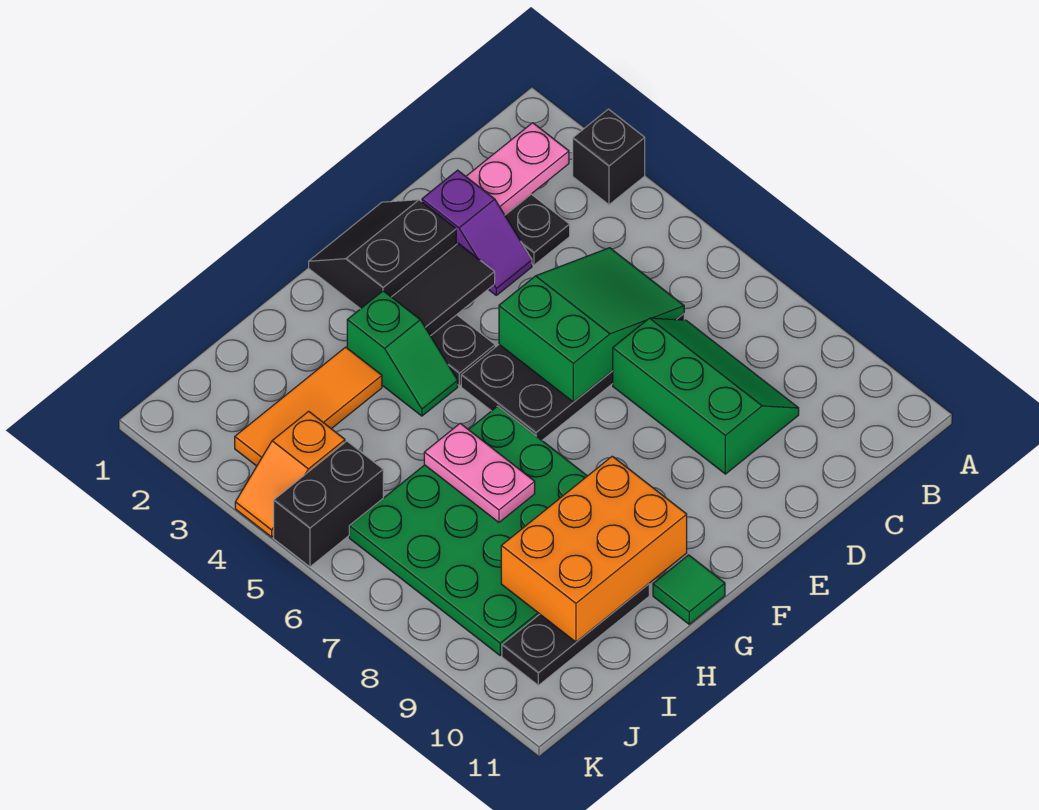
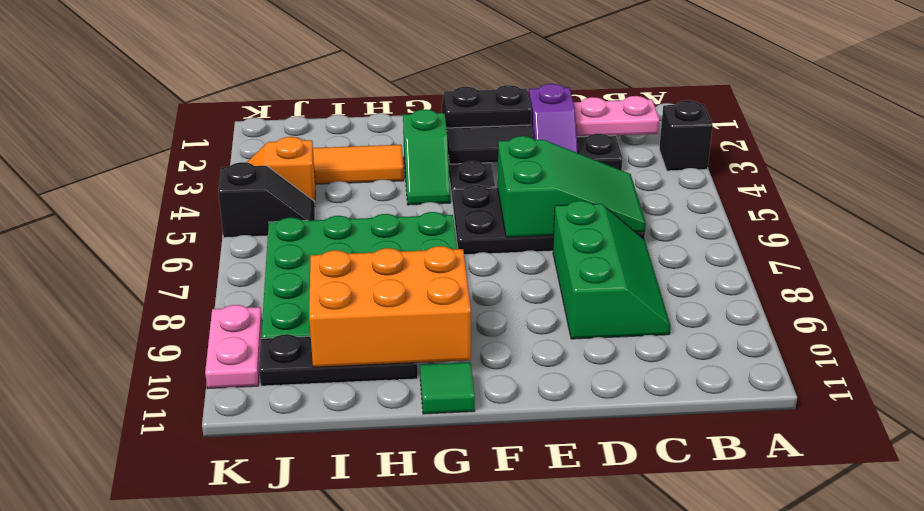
pink plate H6:H7 level 2 -> pink plate K9:K10 level 1
black brick J5:K5 level 1 -> black slope J5:K5 level 1 top K

